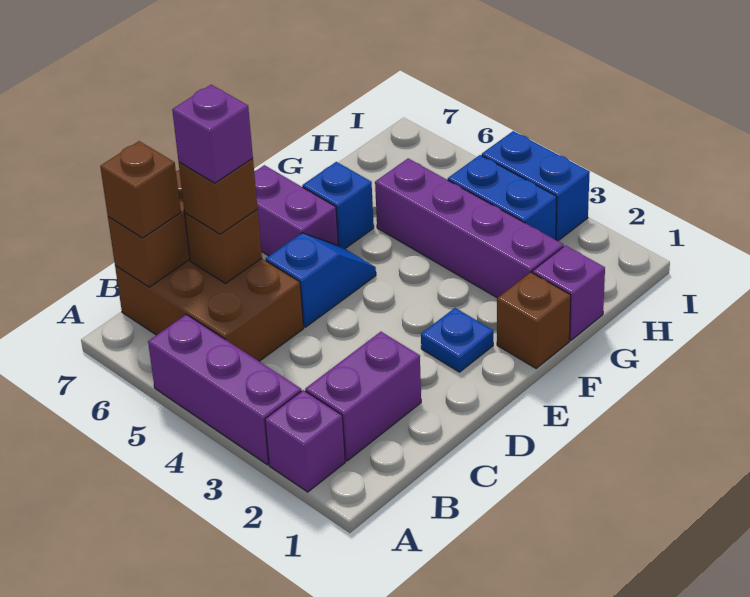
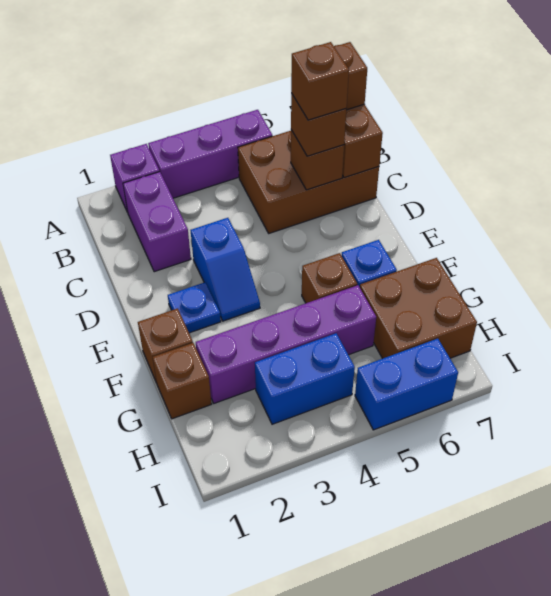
purple brick C6 level 4 -> brown brick C6 level 4
blue slope D5:E5 level 1 top D -> blue slope D3:E3 level 1 top D
purple brick E6:E7 level 1 -> none
none -> brown brick F5 level 1
purple brick G1 level 1 -> brown brick G1 level 1
none -> brown brick G6:H7 level 1
blue brick I3:I4 level 1 -> blue brick I5:I6 level 1

